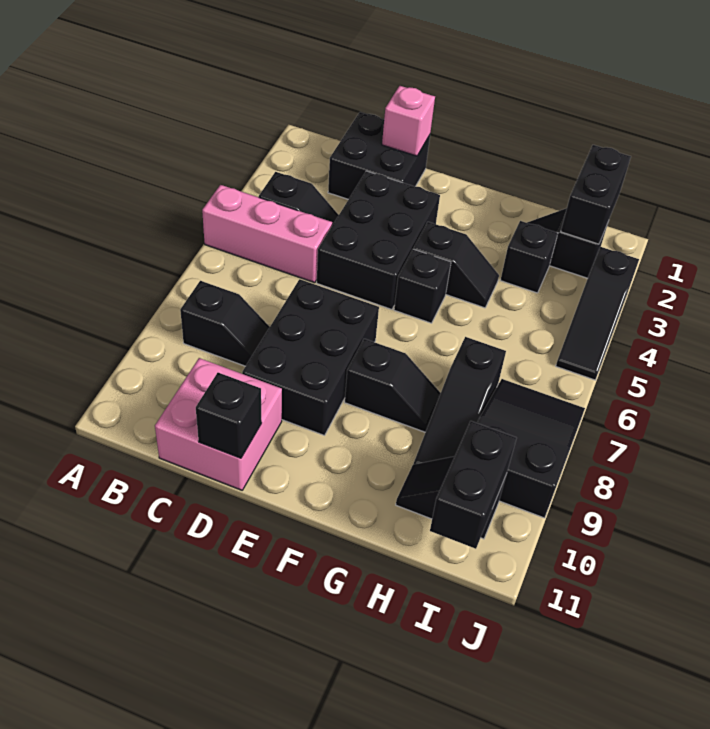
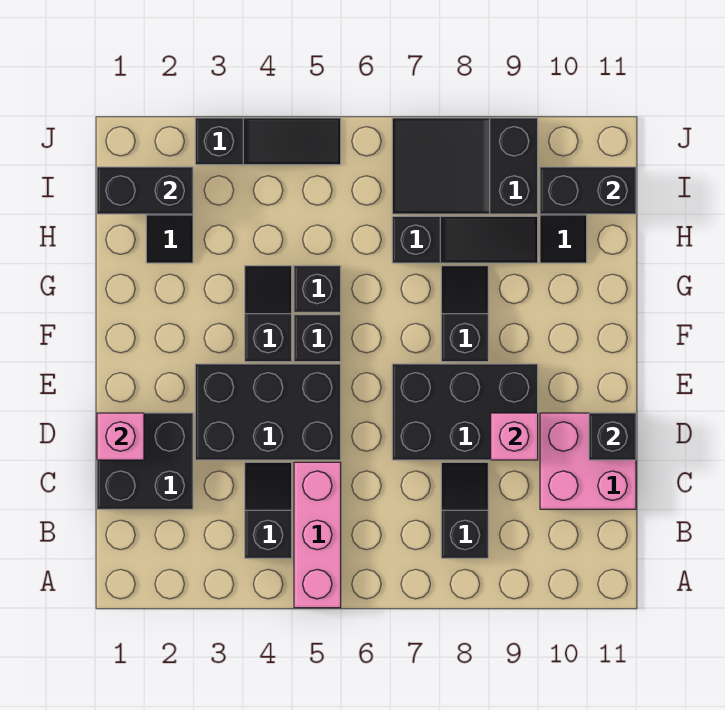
none -> pink brick D9 level 2
black brick H3 level 1 -> black brick G5 level 1

